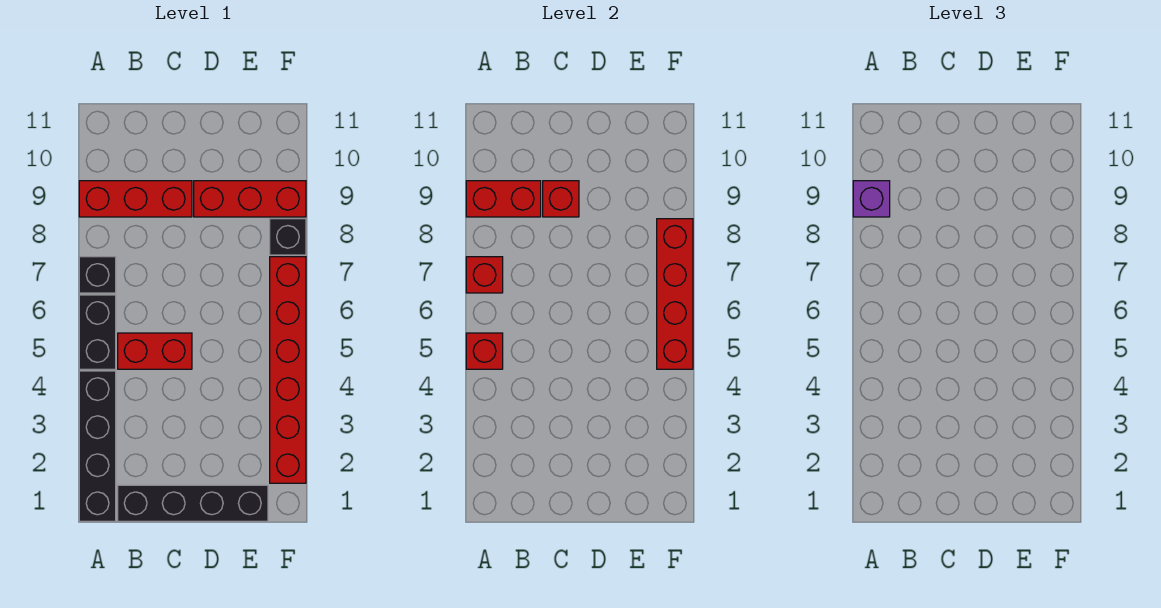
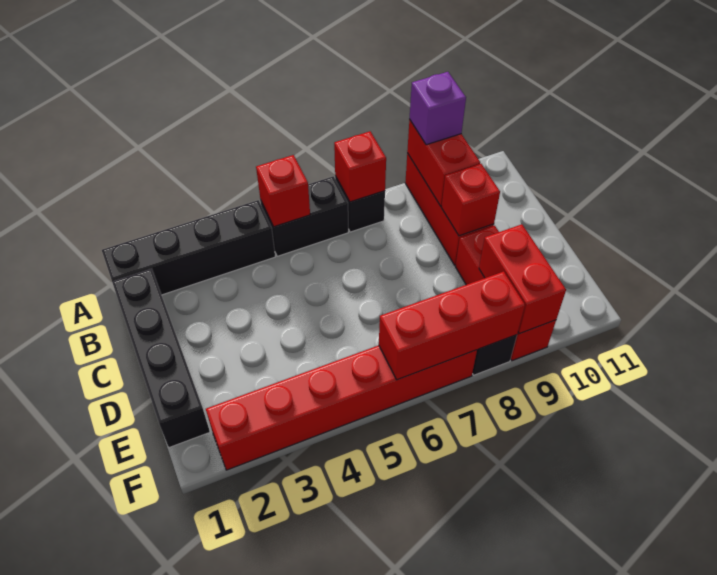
red brick B5:C5 level 1 -> red brick E9:F9 level 2
red brick F5:F8 level 2 -> red brick F6:F8 level 2

